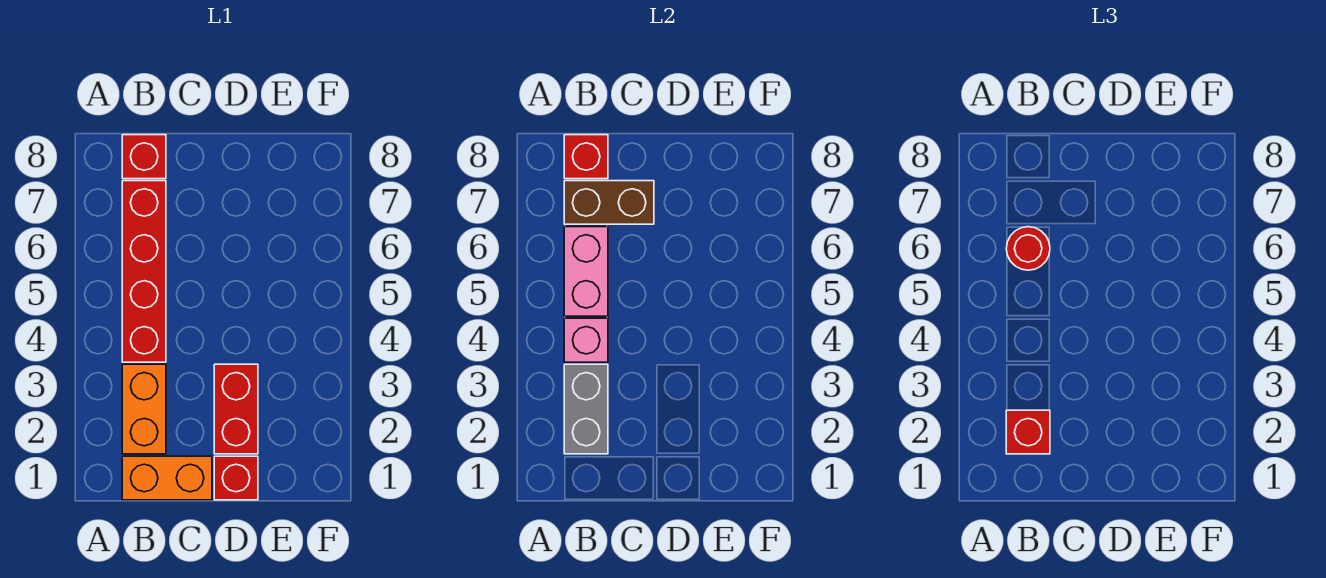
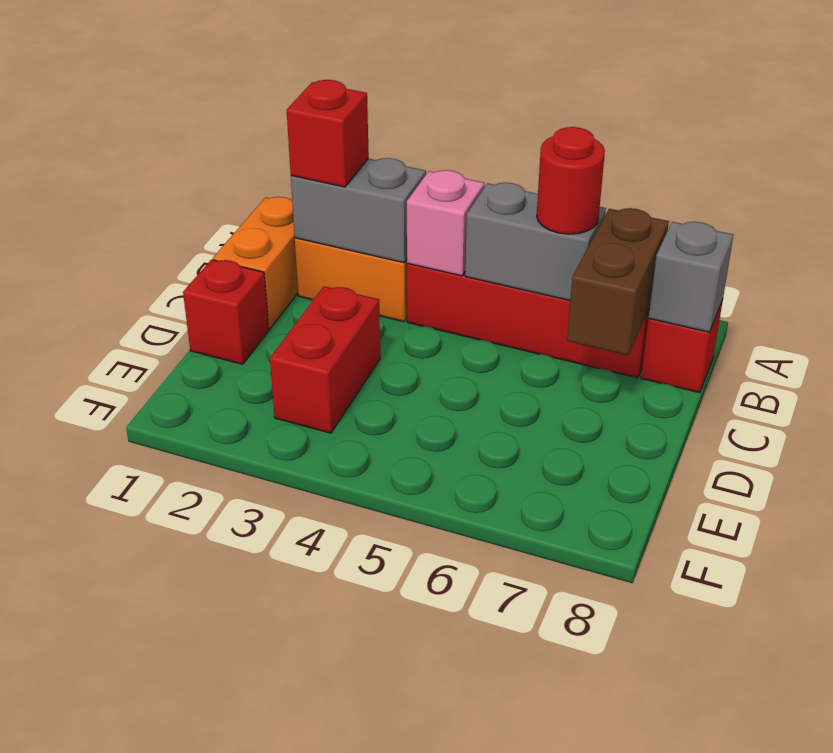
pink brick B5:B6 level 2 -> grey brick B5:B6 level 2
red brick B8 level 2 -> grey brick B8 level 2
red brick D2:D3 level 1 -> red brick D3:E3 level 1

